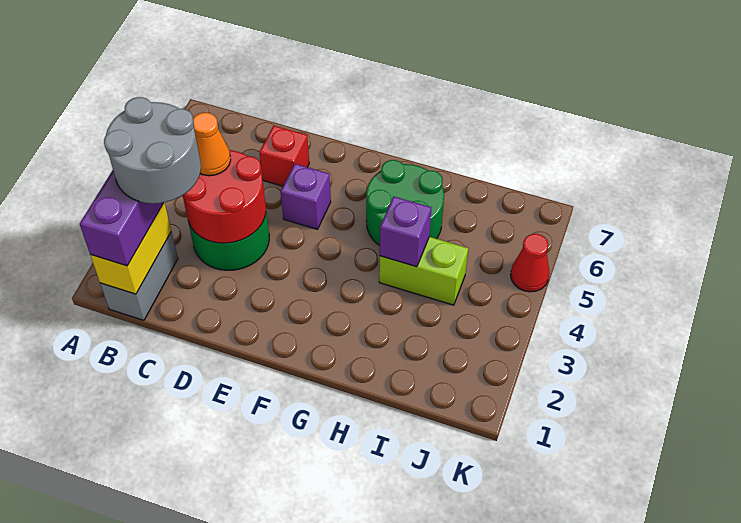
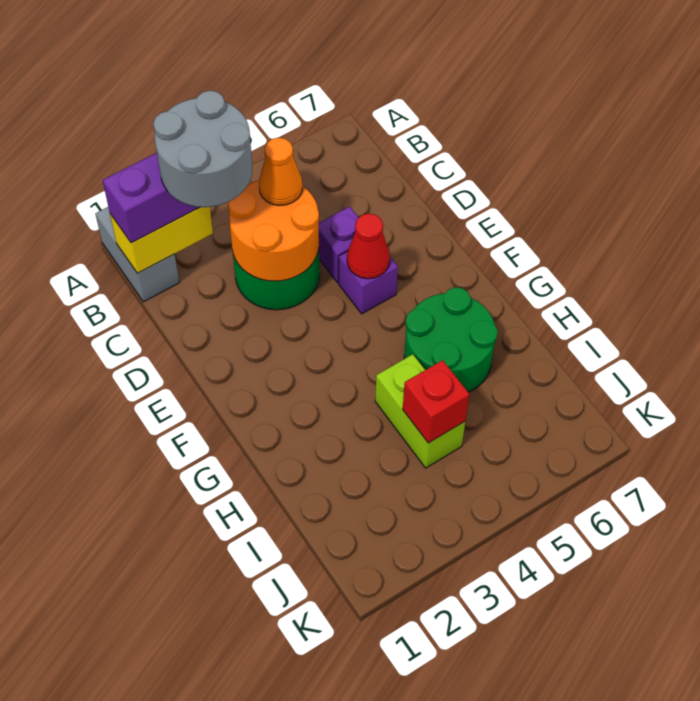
grey brick B1:B2 level 1 -> grey brick A1:B1 level 1
red round brick C3:D4 level 2 -> orange round brick C3:D4 level 2
red brick D6 level 1 -> red brick I4 level 2
purple brick H4 level 2 -> purple brick D5 level 1
red cone K5 level 1 -> red cone E5 level 2

